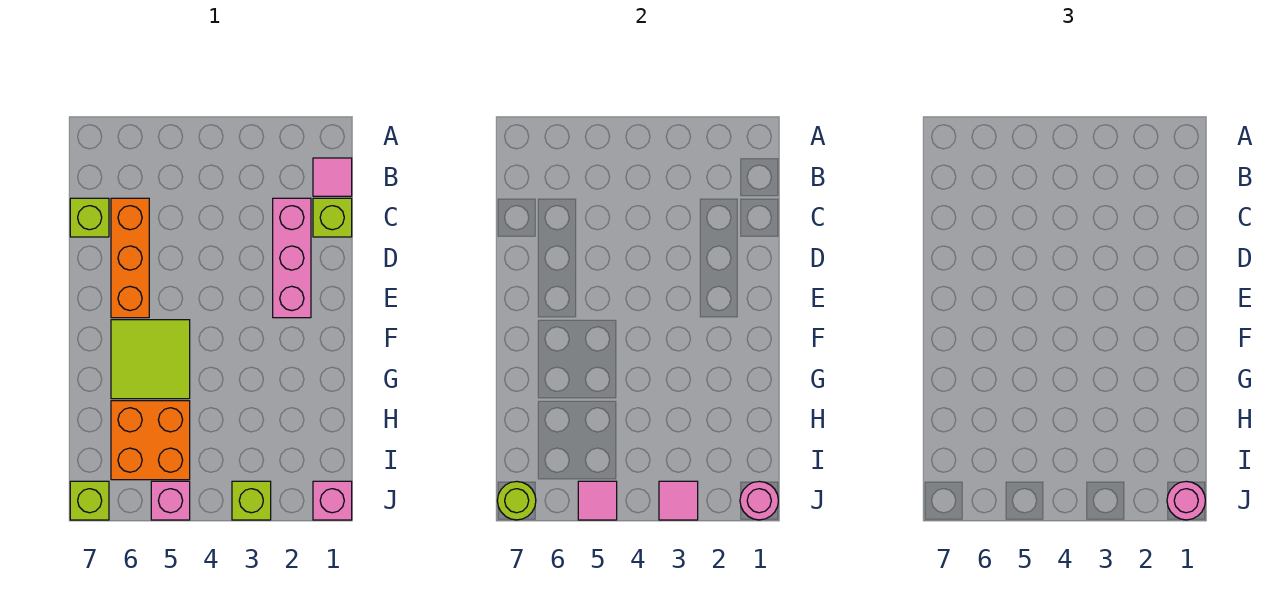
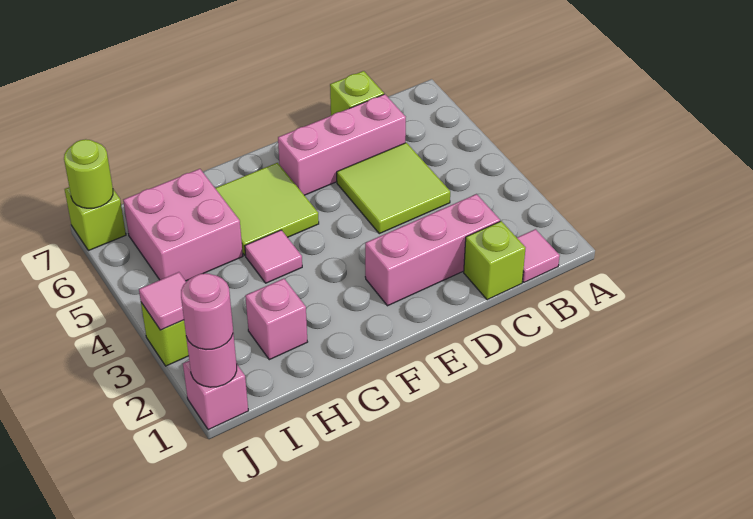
none -> lime tile C4:D5 level 1
orange brick C6:E6 level 1 -> pink brick C6:E6 level 1
orange brick H5:I6 level 1 -> pink brick H5:I6 level 1
pink brick J5 level 1 -> pink brick H2 level 1
pink tile J5 level 2 -> pink tile G4 level 1

